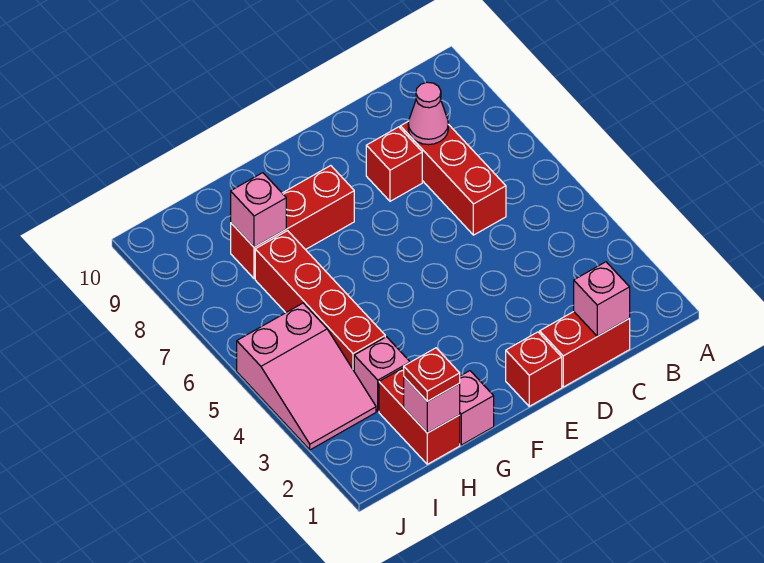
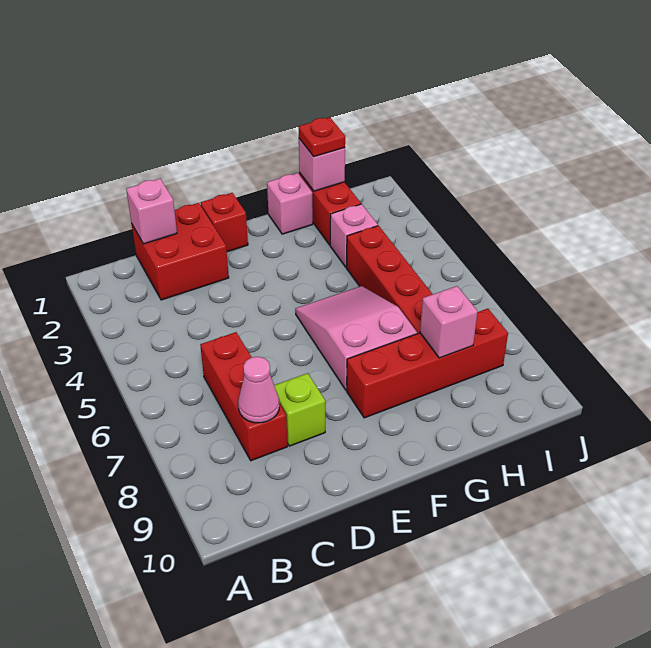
red brick C1:D1 level 1 -> red brick C1:D2 level 1
red brick D8 level 1 -> lime brick D8 level 1
red brick F8:H8 level 1 -> red brick F8:I8 level 1
pink slope I3:J5 level 1 top 5 -> pink slope F5:G7 level 1 top 7

